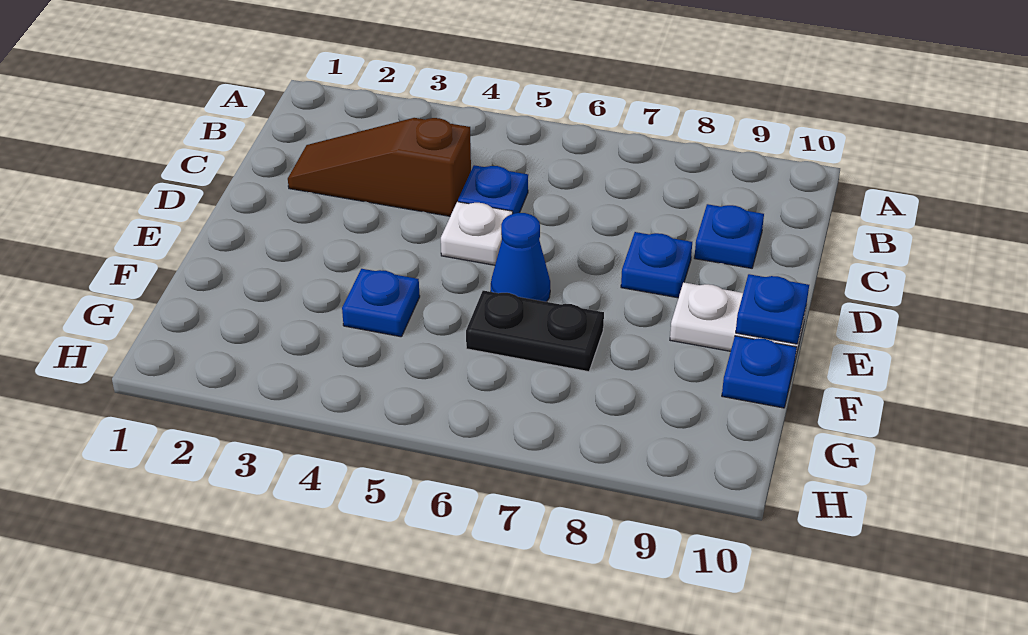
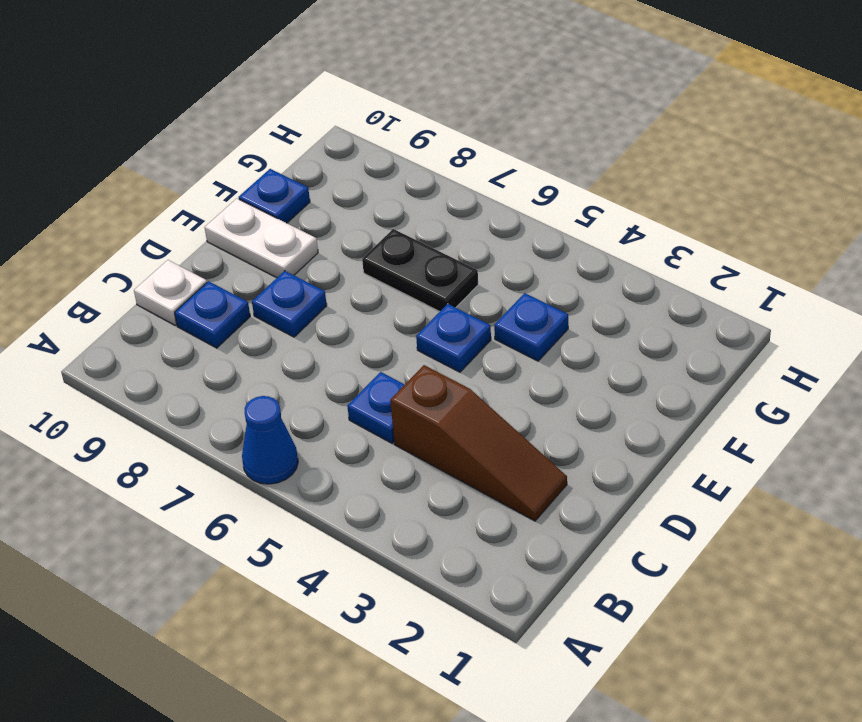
white plate D5 level 1 -> white plate C10 level 1
blue cone E6 level 1 -> blue cone A6 level 1
blue plate E10 level 2 -> blue plate E5 level 1

